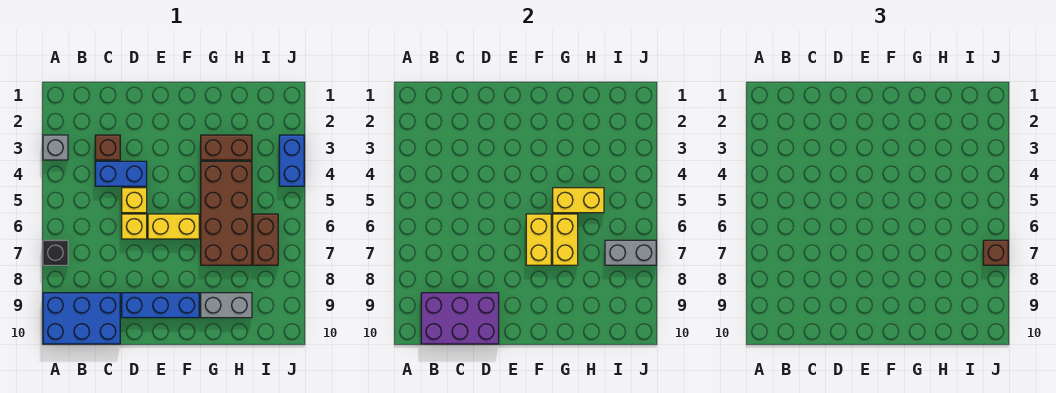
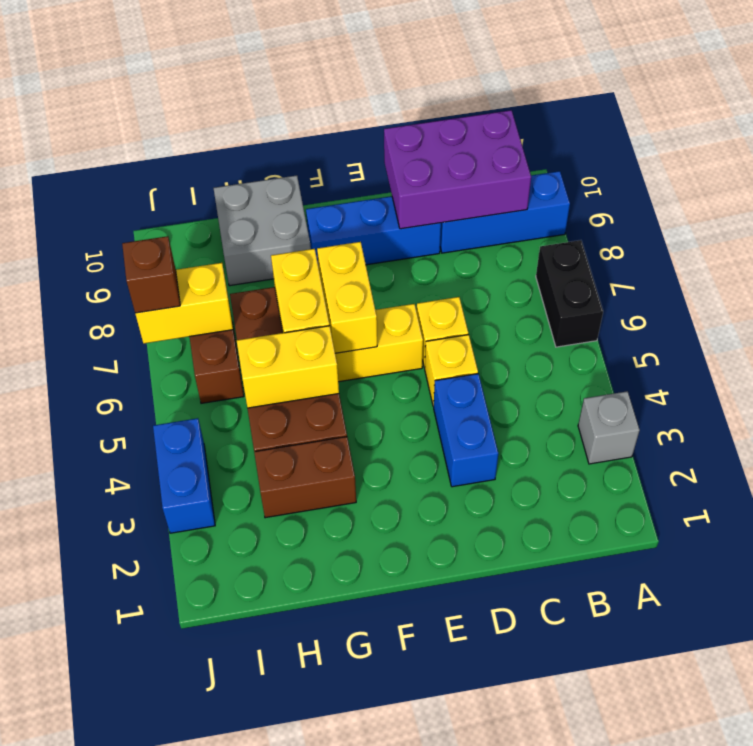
black brick A7 level 1 -> black brick A6:A7 level 1
blue brick A9:C10 level 1 -> blue brick A9:C9 level 1
brown brick C3 level 1 -> none
blue brick C4:D4 level 1 -> blue brick D3:D4 level 1
grey brick G9:H9 level 1 -> grey brick G9:H10 level 1
grey brick I7:J7 level 2 -> yellow brick I7:J7 level 2

